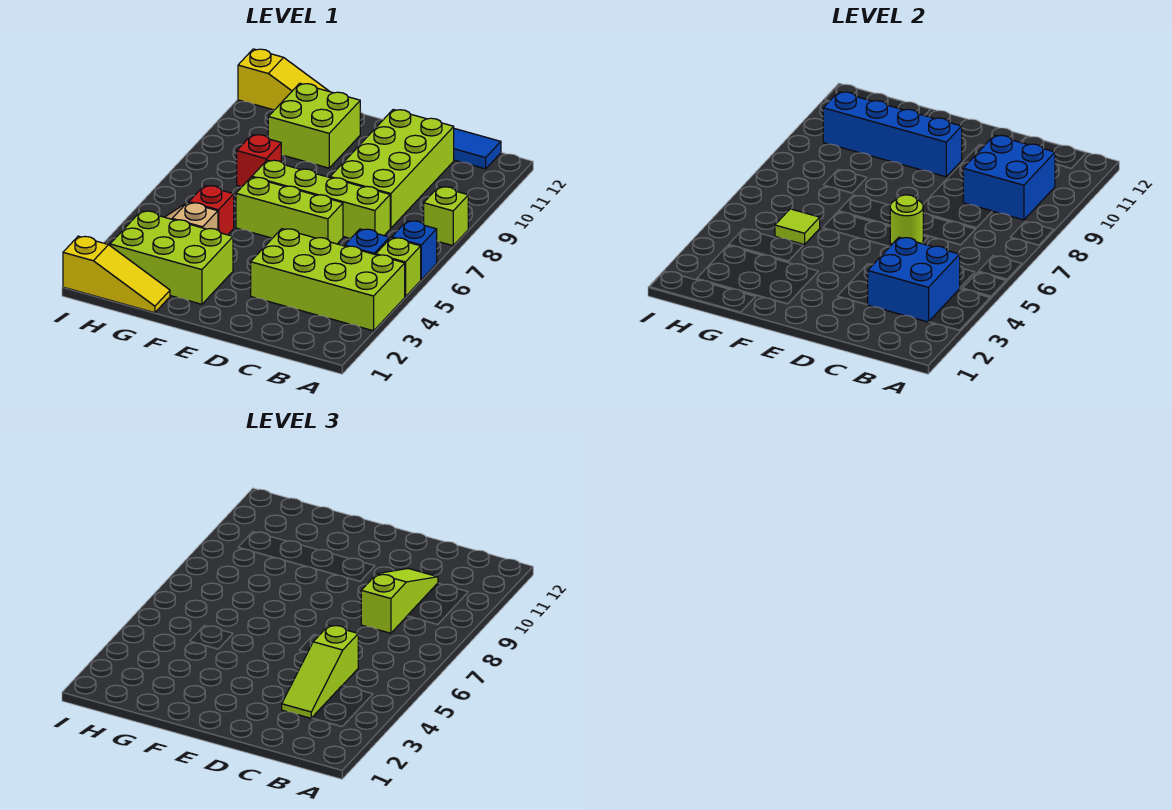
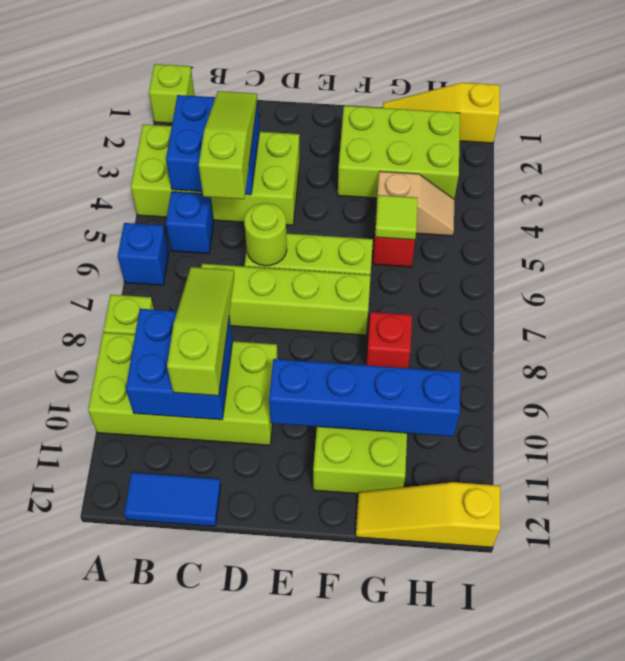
lime brick A5 level 1 -> lime brick A1 level 1
lime brick C8:D11 level 1 -> lime brick A9:D10 level 1
lime slope C8:C10 level 3 top 8 -> lime slope C8:C10 level 3 top 10

